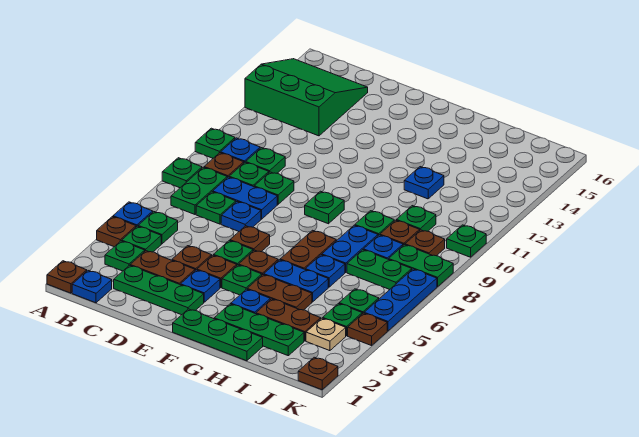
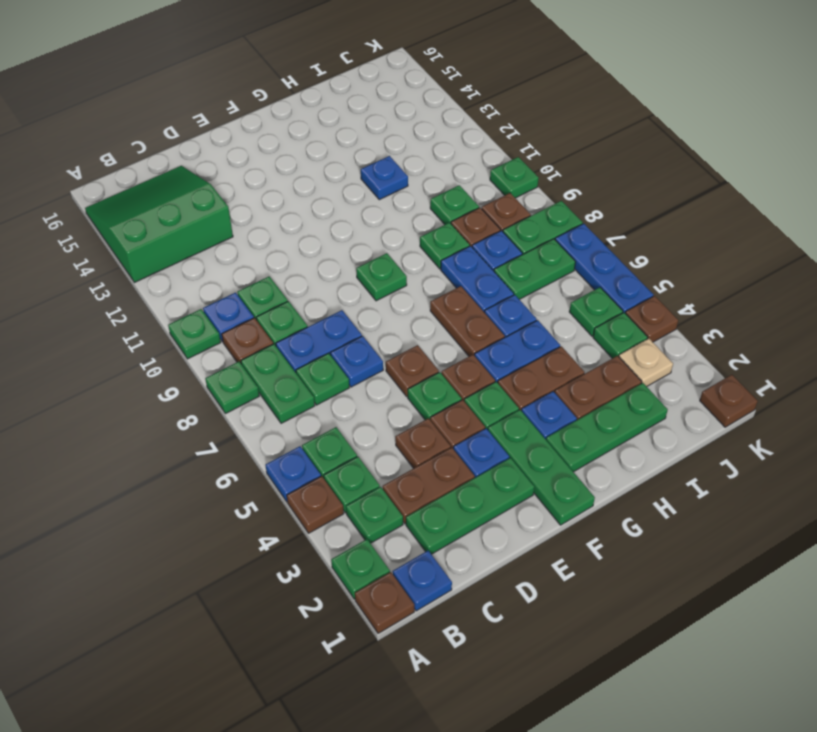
green plate D9 level 1 -> green plate A2 level 1
green plate F1:H1 level 1 -> green plate F1:F3 level 1

